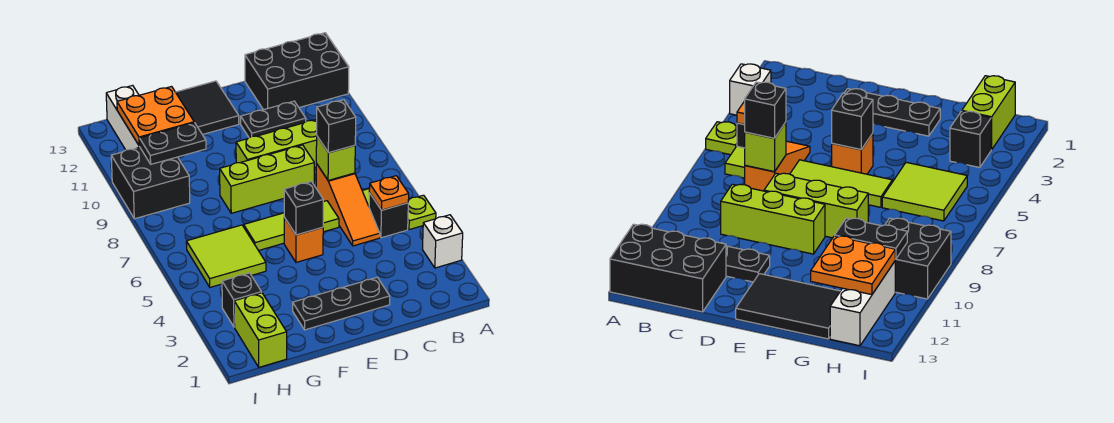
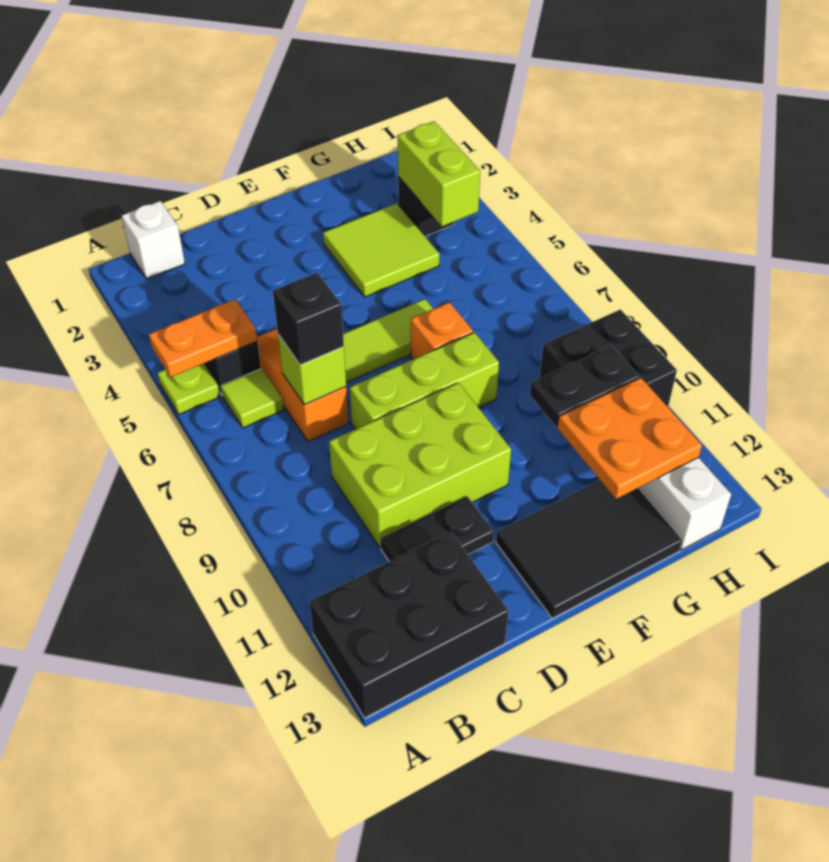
white brick A3 level 1 -> white brick B1 level 1
orange plate B5 level 2 -> orange plate A5:B5 level 2
lime brick C9:E9 level 1 -> lime brick C9:E10 level 1
black plate D2:F2 level 1 -> none
orange brick E5 level 1 -> orange brick F7 level 1
black brick E5 level 2 -> none
lime tile G5:H6 level 1 -> lime tile F3:G4 level 1
lime brick H1:H2 level 1 -> lime brick H3:H4 level 2

